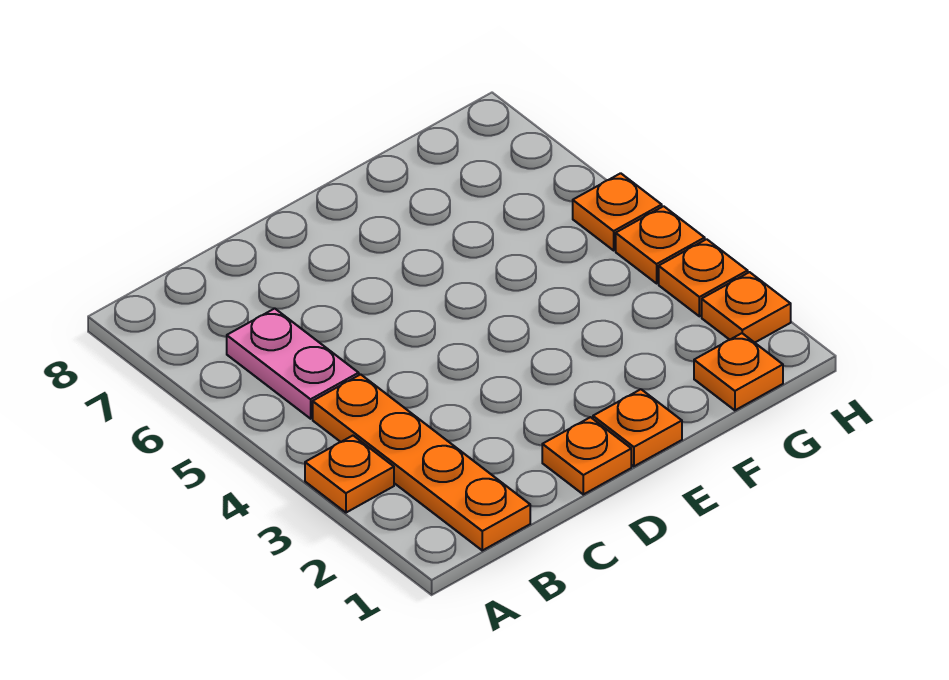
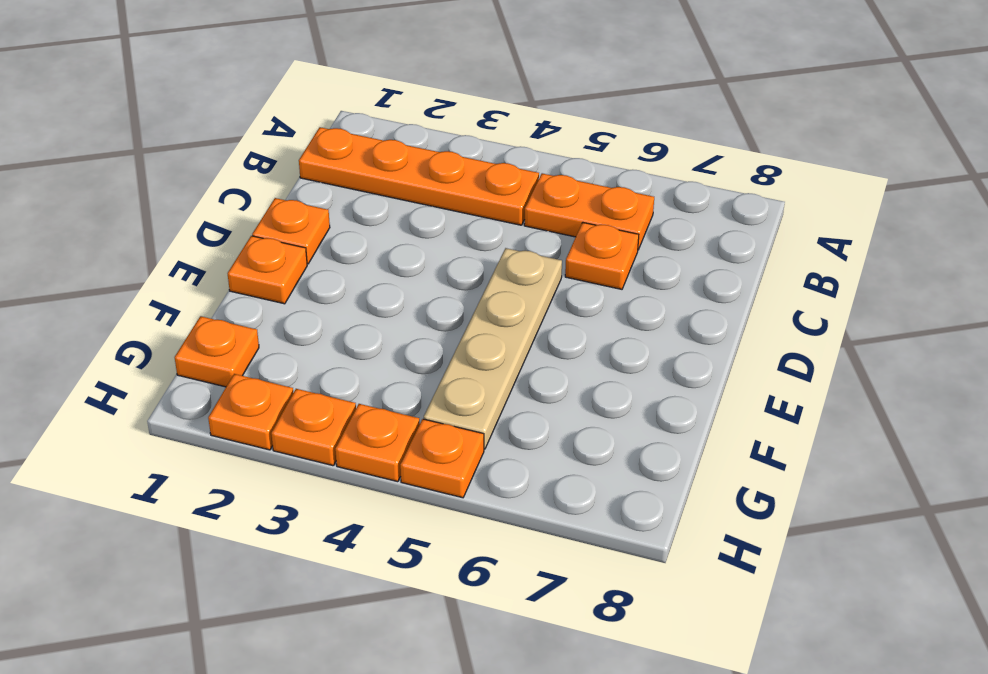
orange plate A3 level 1 -> orange plate C6 level 1
pink plate B5:B6 level 1 -> orange plate B5:B6 level 1
none -> tan plate D5:G5 level 1

